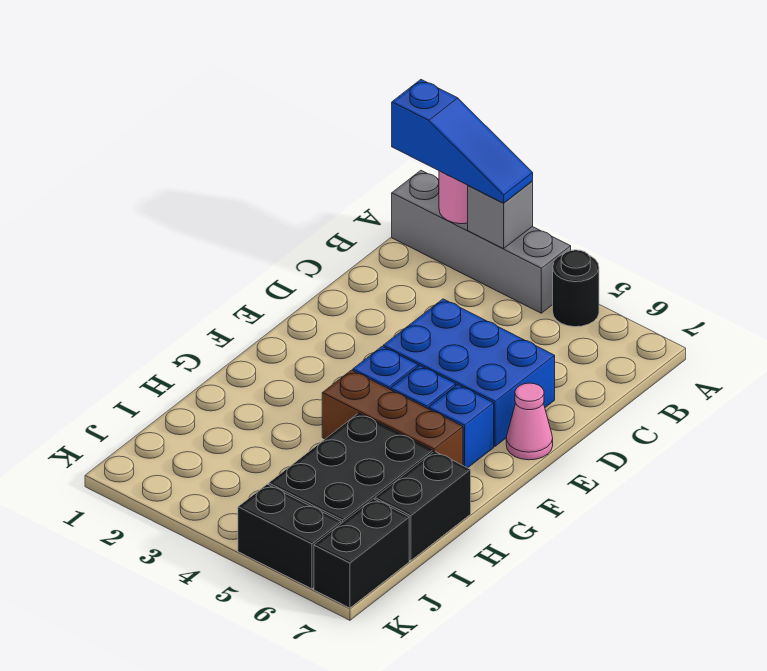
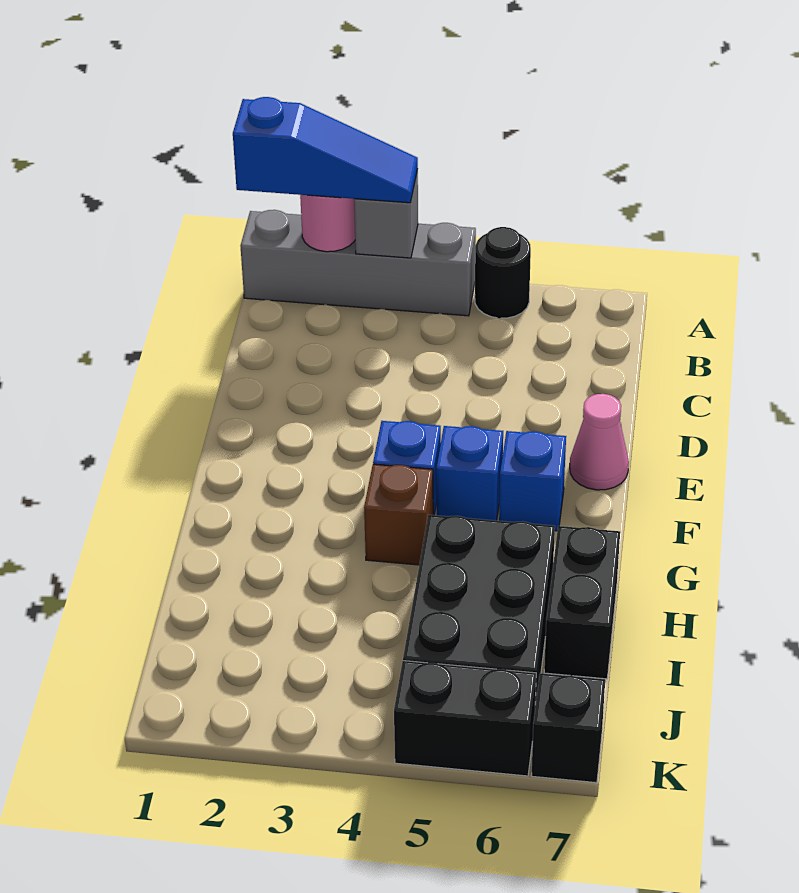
blue brick D4:E6 level 1 -> none
brown brick G4:G6 level 1 -> brown brick G4 level 1
black brick J7:K7 level 1 -> black brick K7 level 1

